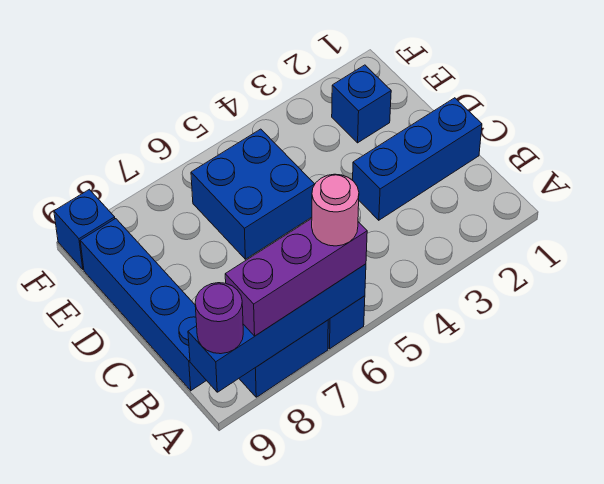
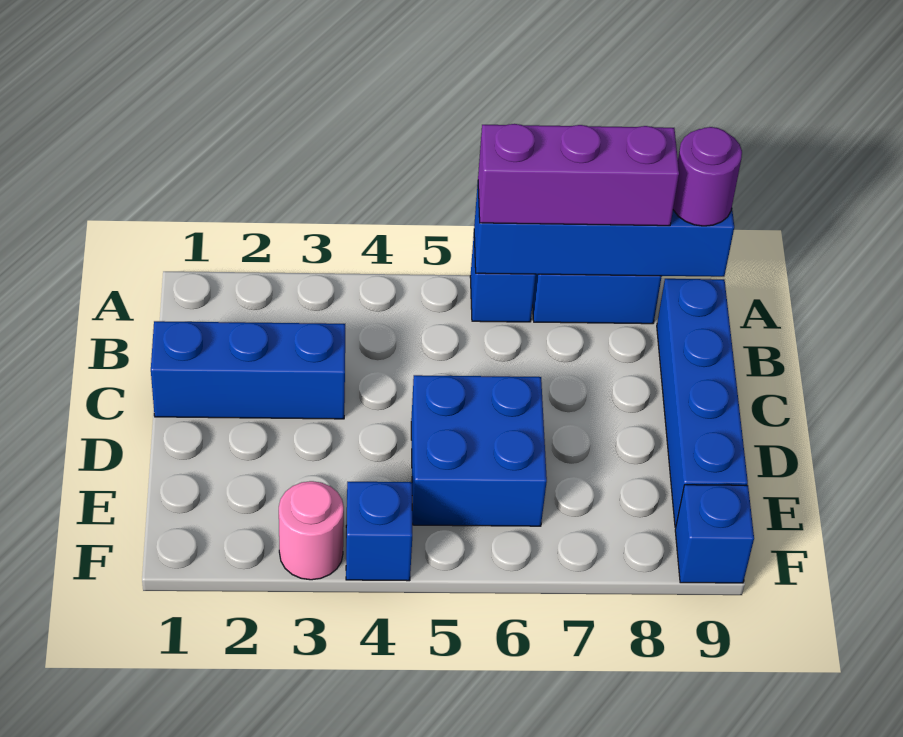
pink round brick A6 level 4 -> pink round brick F3 level 1
blue brick E2 level 1 -> blue brick F4 level 1

